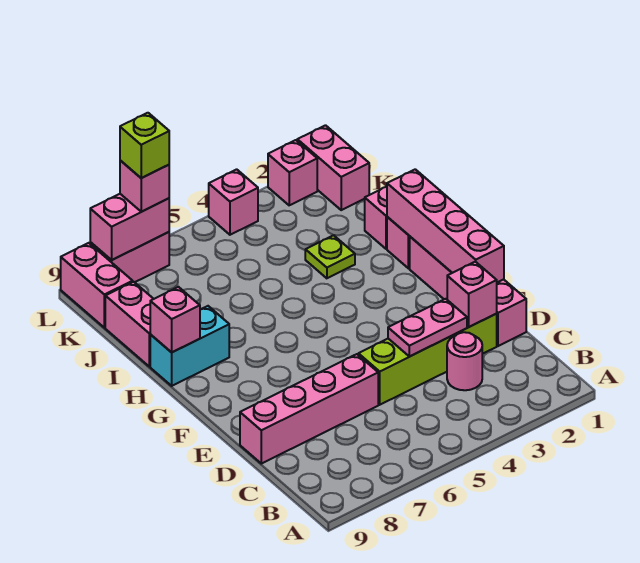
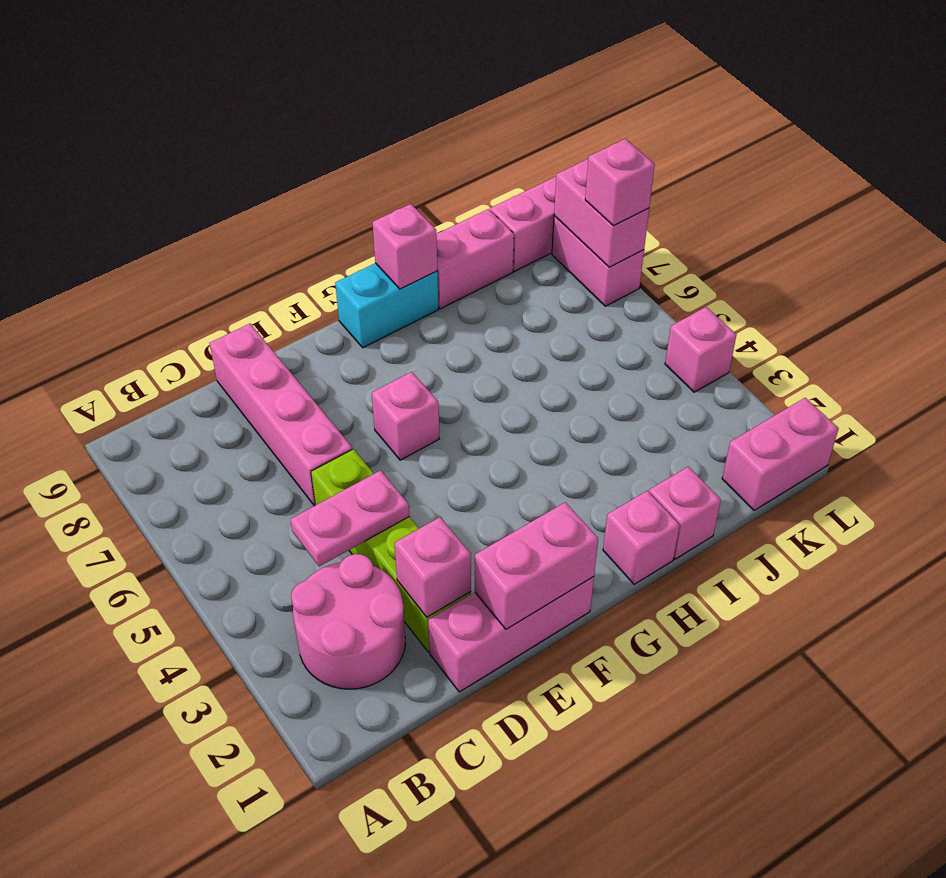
pink round brick C3 level 1 -> pink round brick B2:C3 level 1
pink brick D1:G1 level 1 -> pink brick D1:F1 level 1
pink plate D3:D4 level 2 -> pink plate C4:D4 level 2
pink brick E1:H1 level 2 -> pink brick E1:F1 level 2
cyan brick H8:H9 level 1 -> cyan brick G9:H9 level 1
lime plate I3 level 1 -> none
pink brick L2 level 1 -> pink brick F6 level 1
lime brick L7 level 4 -> none

